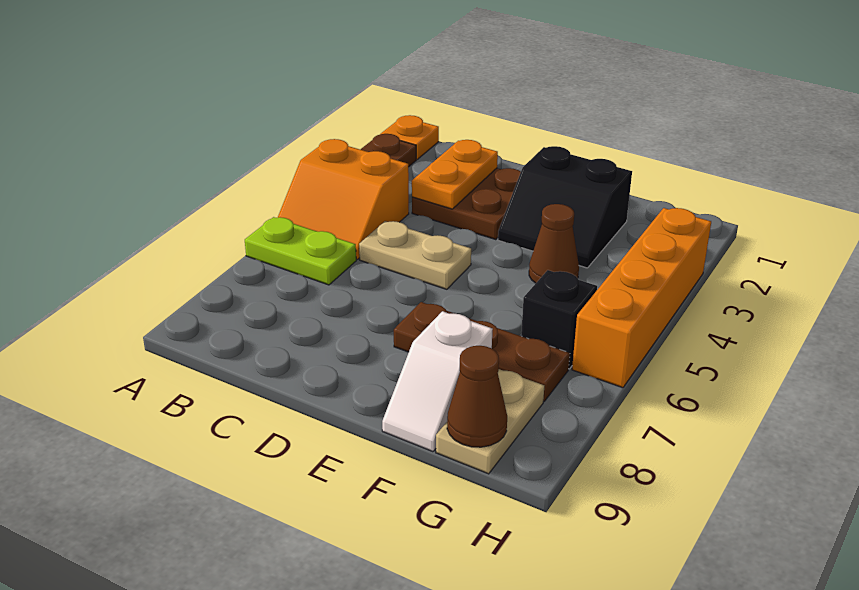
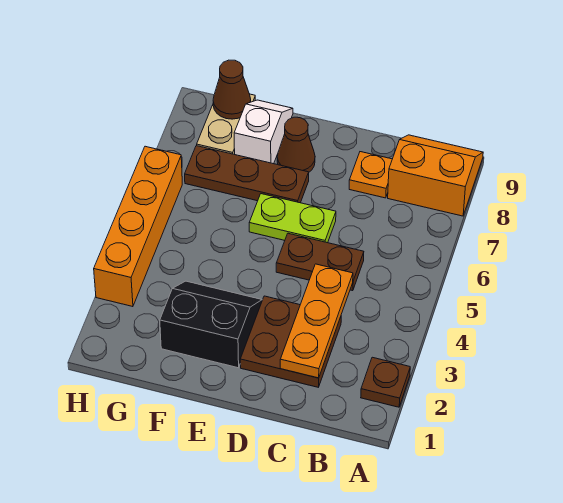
orange plate A1 level 1 -> orange plate C8 level 1
orange slope A4:B5 level 1 top 4 -> orange slope A8:B9 level 1 top 8
lime plate A6:B6 level 1 -> lime plate D6:E6 level 1
orange plate C2:C3 level 2 -> orange plate C2:C4 level 2
tan plate C5:D5 level 1 -> brown plate C5:D5 level 1
brown cone F4 level 1 -> brown cone E8 level 1
black brick G6 level 1 -> none

